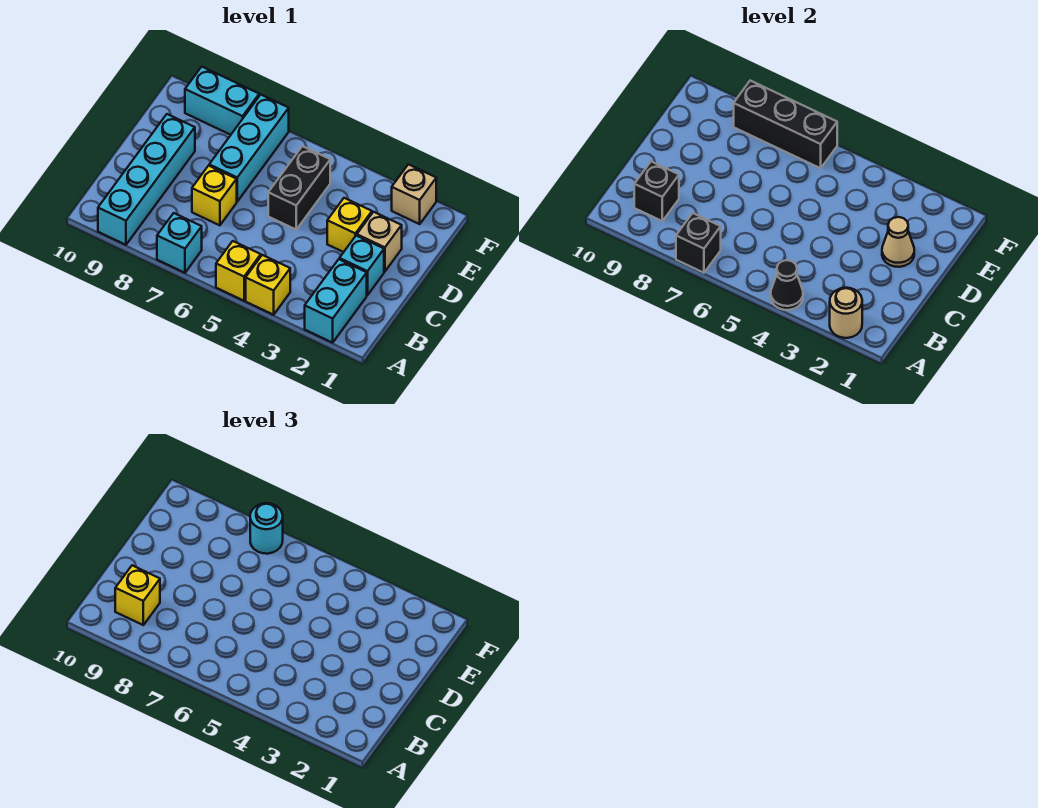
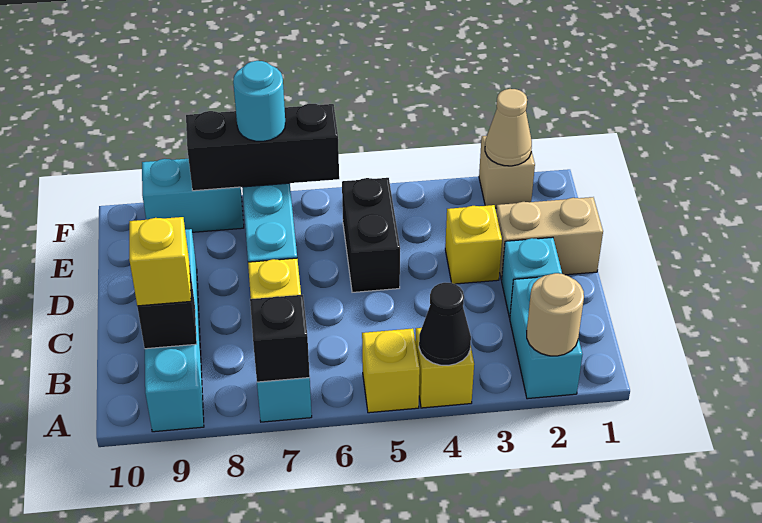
tan brick D2 level 1 -> tan brick D1:D2 level 1
tan cone D2 level 2 -> tan cone F2 level 2

